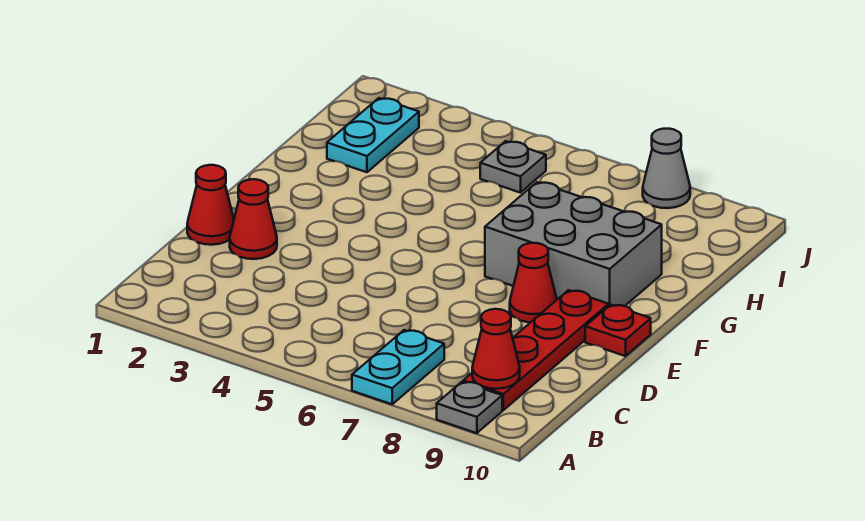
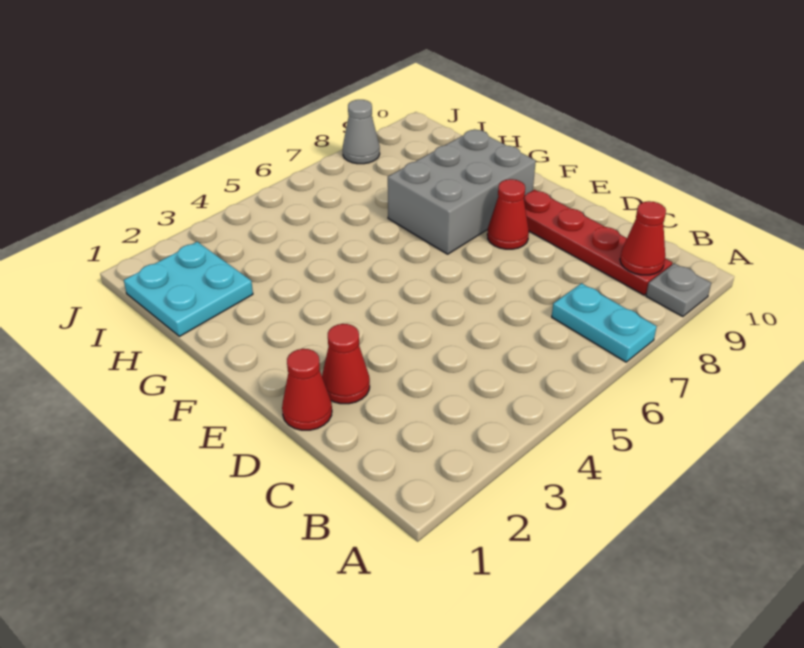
red plate E10 level 1 -> none
cyan plate H2:I2 level 1 -> cyan plate H1:I2 level 1
grey plate I5 level 1 -> none

